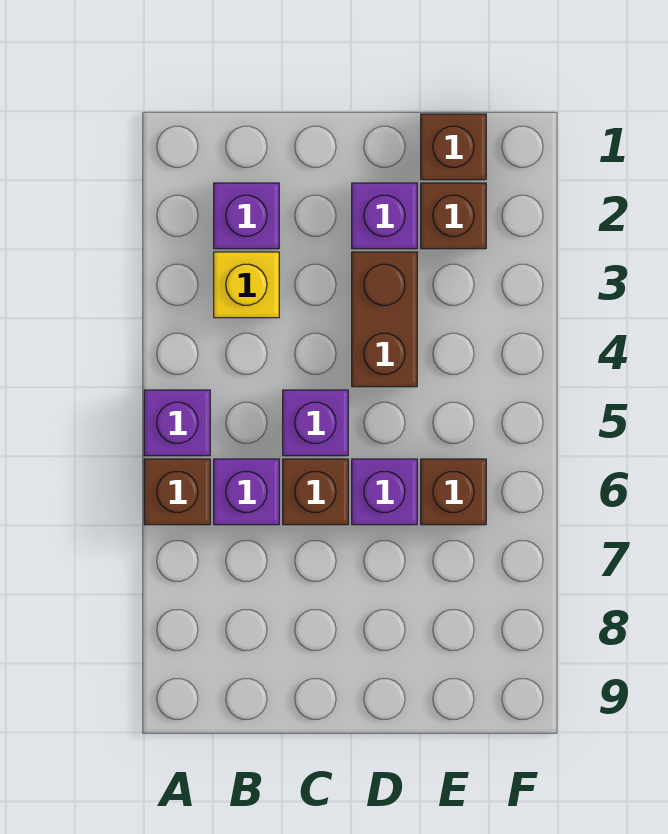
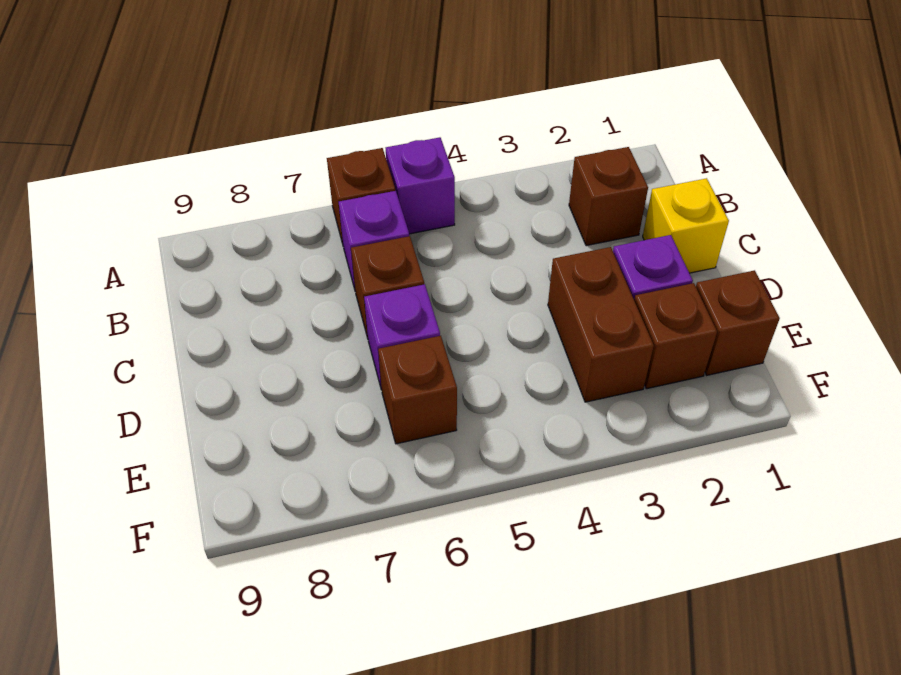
purple brick B2 level 1 -> brown brick B2 level 1
yellow brick B3 level 1 -> yellow brick C1 level 1
purple brick C5 level 1 -> none
brown brick D3:D4 level 1 -> brown brick D3:E3 level 1

